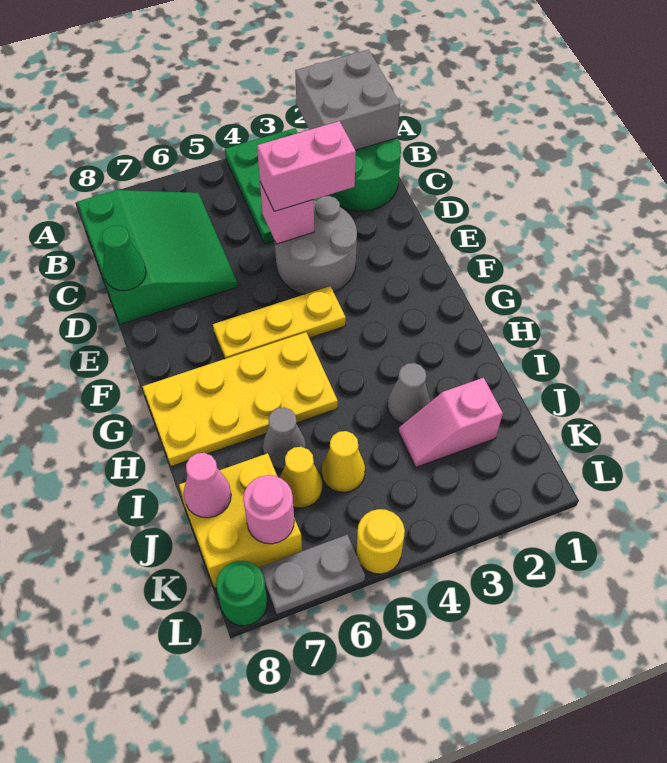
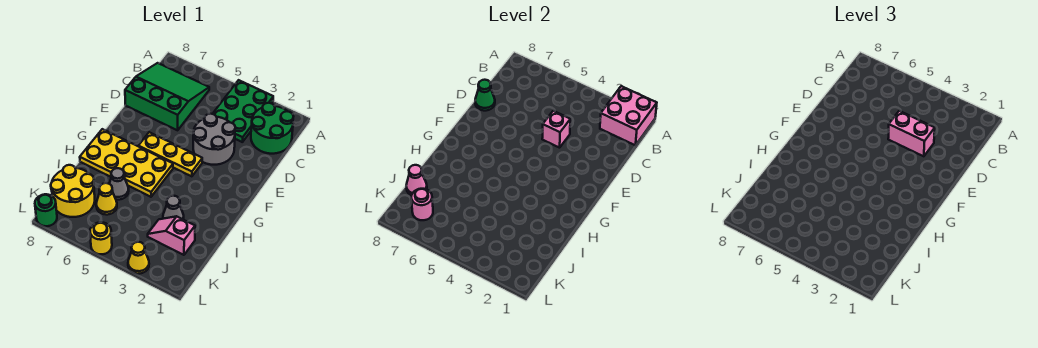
grey brick A1:B2 level 2 -> pink brick A1:B2 level 2
green slope B6:D8 level 1 top 8 -> green slope B6:D8 level 1 top D
yellow cone J5 level 1 -> yellow cone L3 level 1
yellow brick J7:K8 level 1 -> yellow round brick J7:K8 level 1
grey plate L6:L7 level 1 -> none

